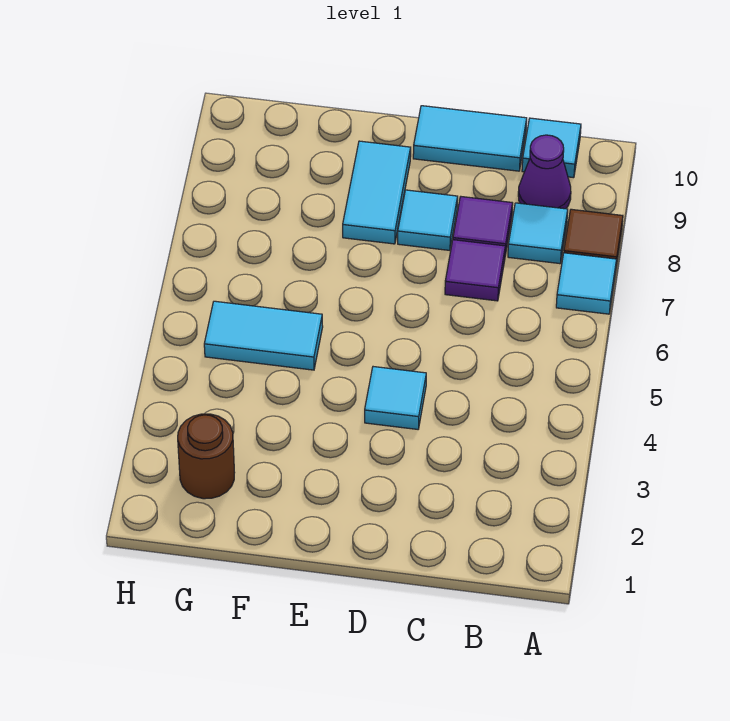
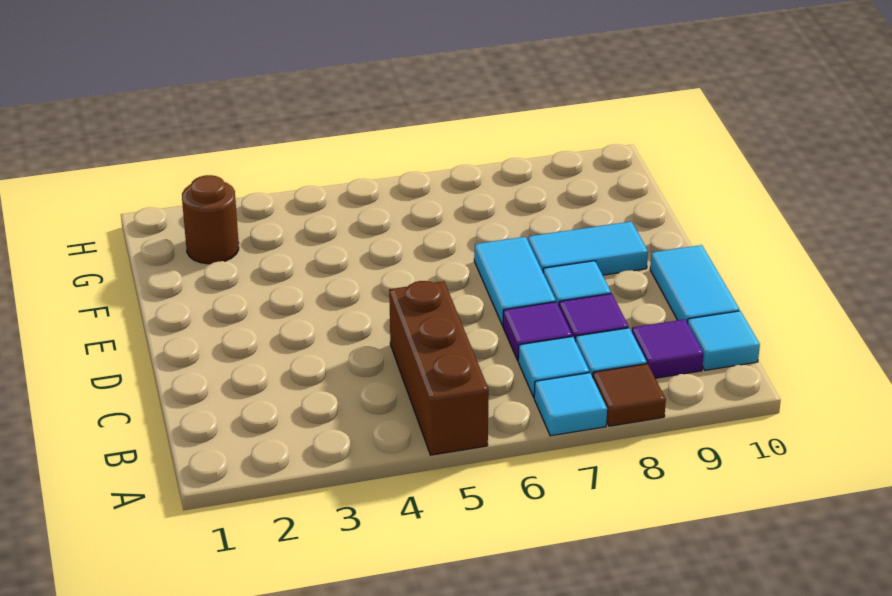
none -> brown brick A5:C5 level 1
purple cone B9 level 1 -> purple tile B9 level 1
cyan tile D4 level 1 -> cyan tile B7 level 1
cyan tile F5:G5 level 1 -> cyan tile D7:E7 level 1

